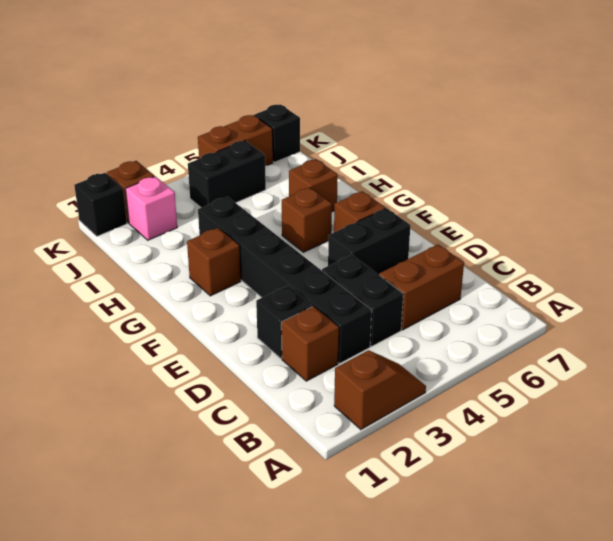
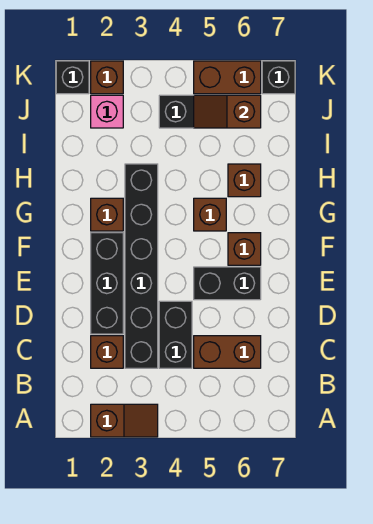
black brick D2 level 1 -> black brick D2:F2 level 1
none -> brown slope J5:J6 level 2 top 6

